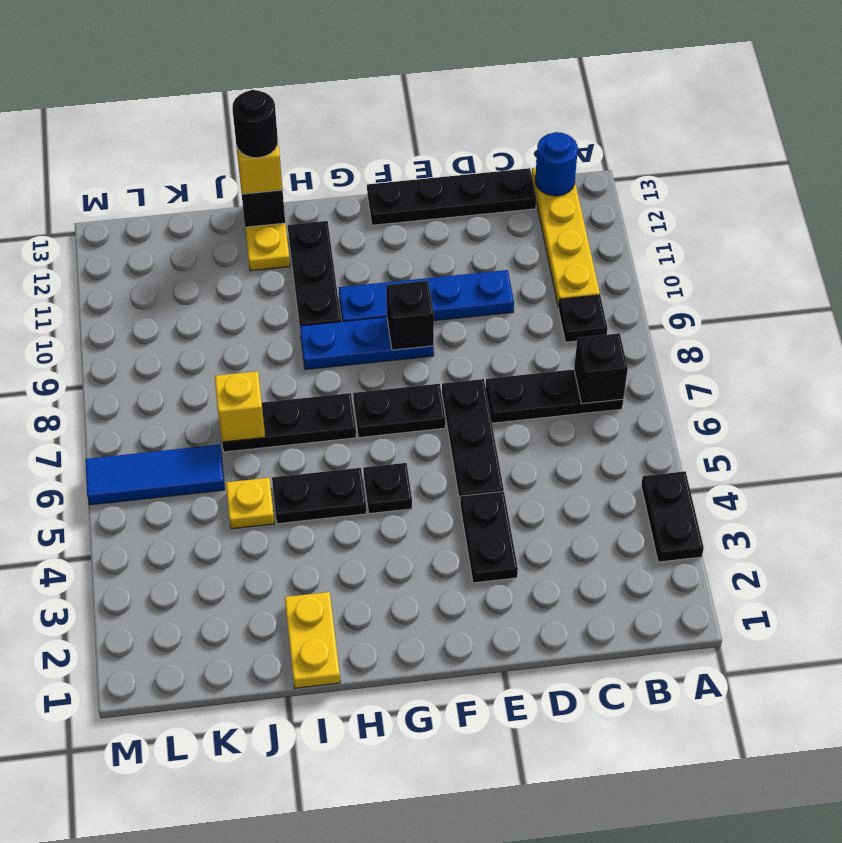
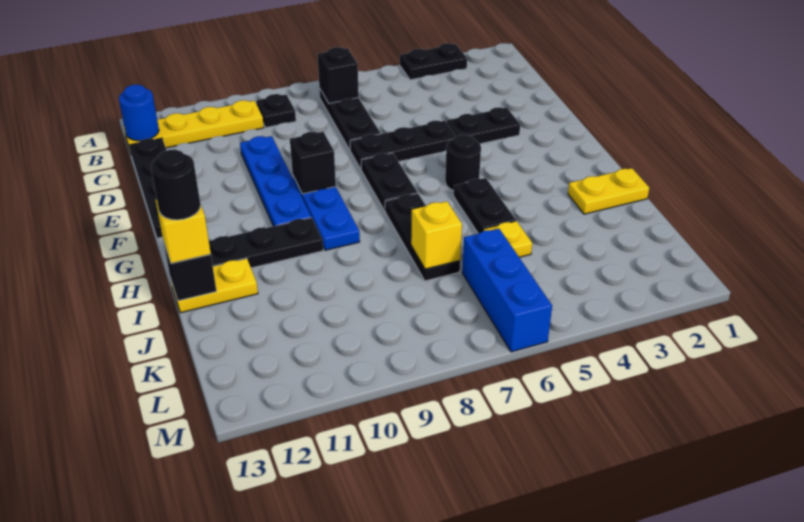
black plate G5 level 1 -> black round brick G5 level 1
blue tile K6:M6 level 1 -> blue brick K6:M6 level 1

